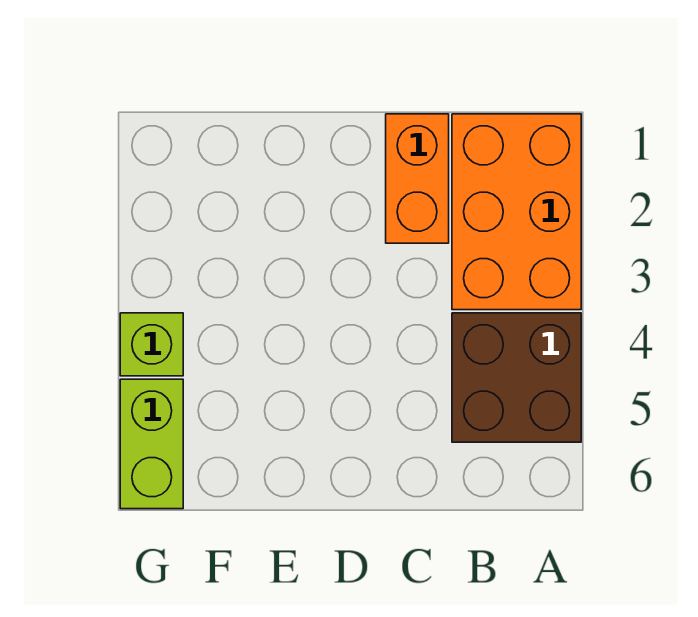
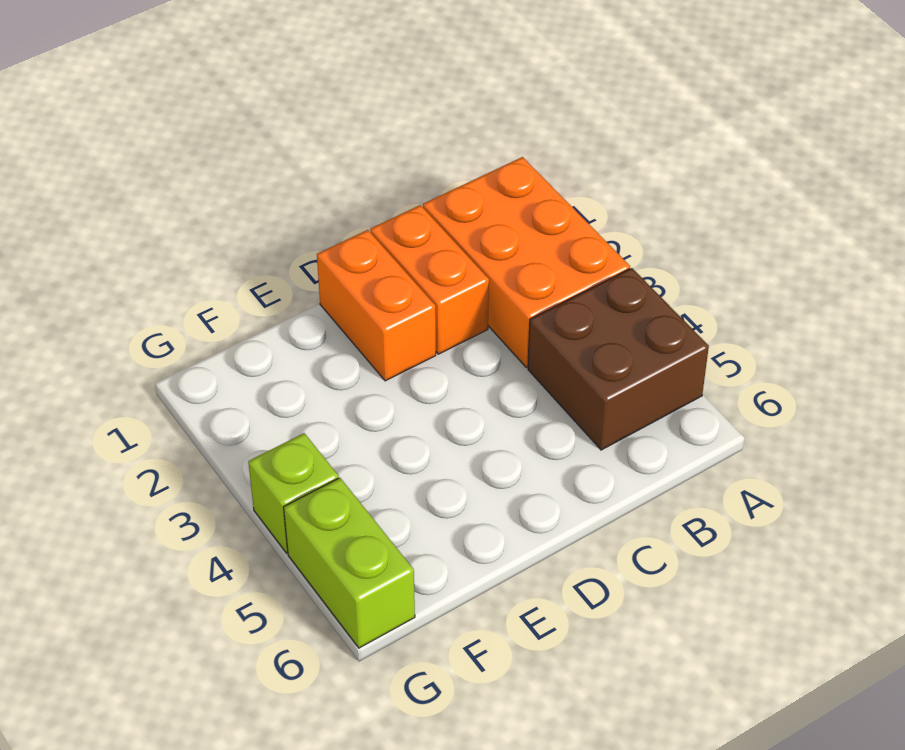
none -> orange brick D1:D2 level 1

